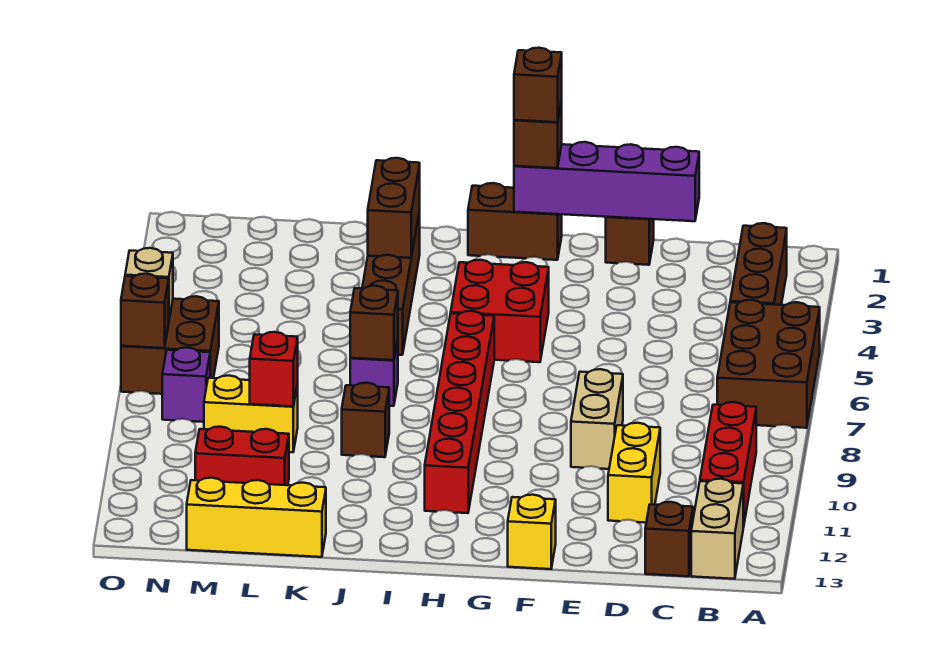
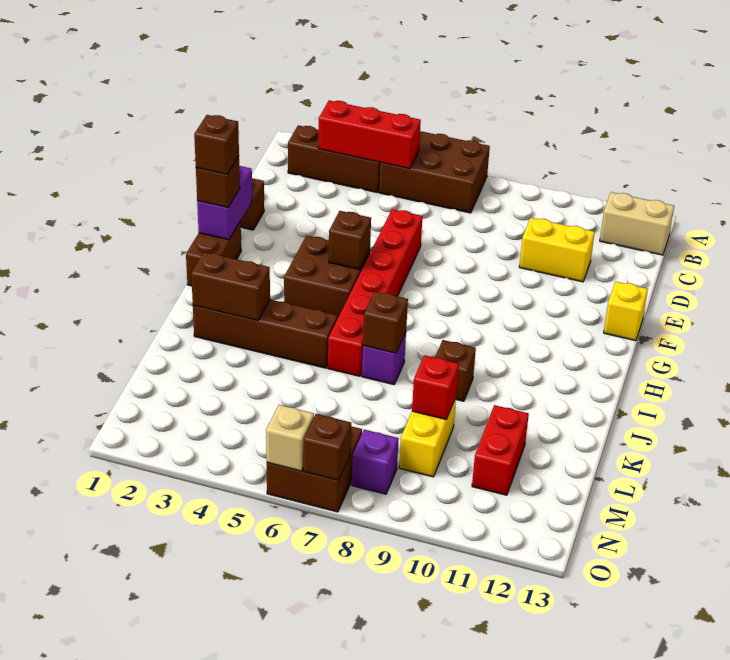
red brick B9:B11 level 1 -> red brick B3:B5 level 2
brown brick C13 level 1 -> brown brick G5 level 2
purple brick D1:G1 level 2 -> purple brick F1:G1 level 2
tan brick E8:E9 level 1 -> none
red brick G4:H5 level 1 -> brown brick G4:H5 level 1
red brick H6:H11 level 1 -> red brick E6:J6 level 1
yellow brick K13:M13 level 1 -> none

